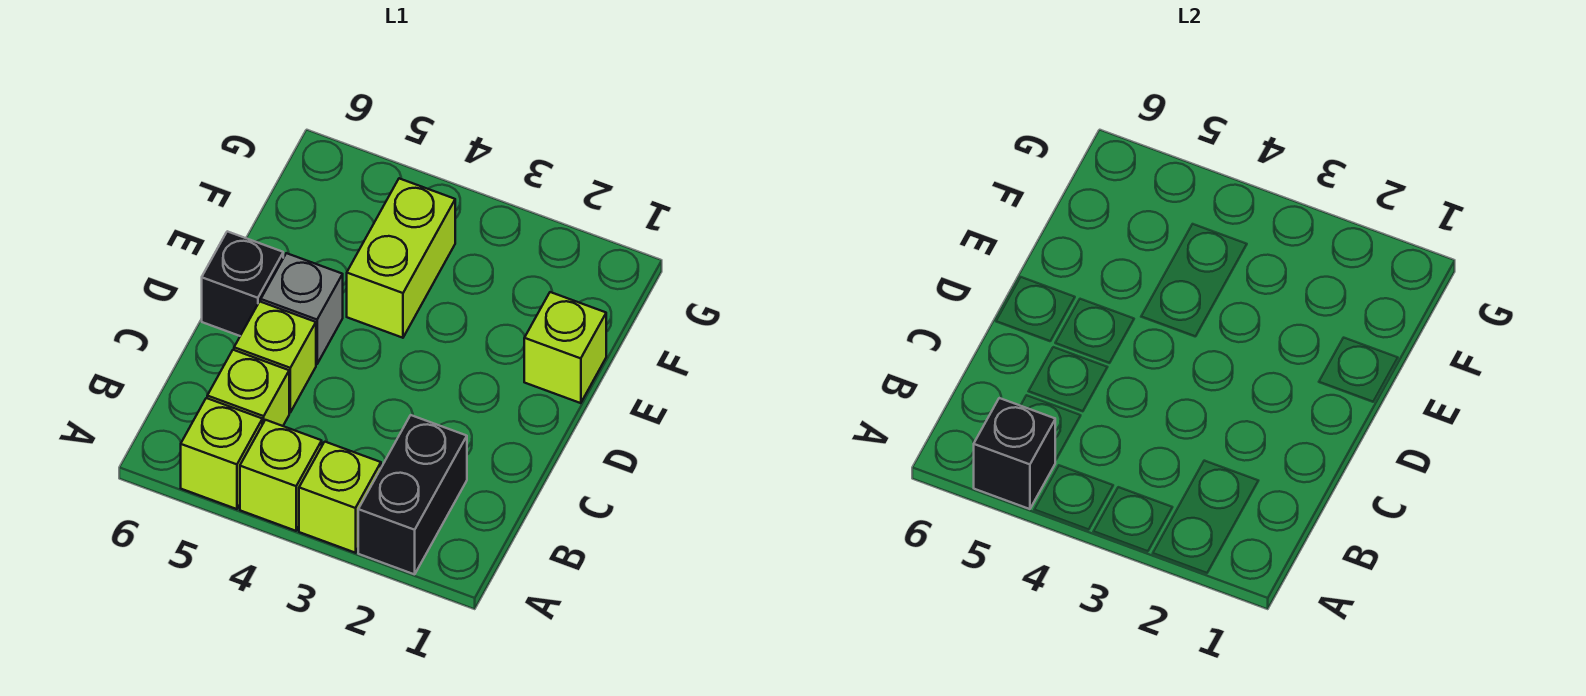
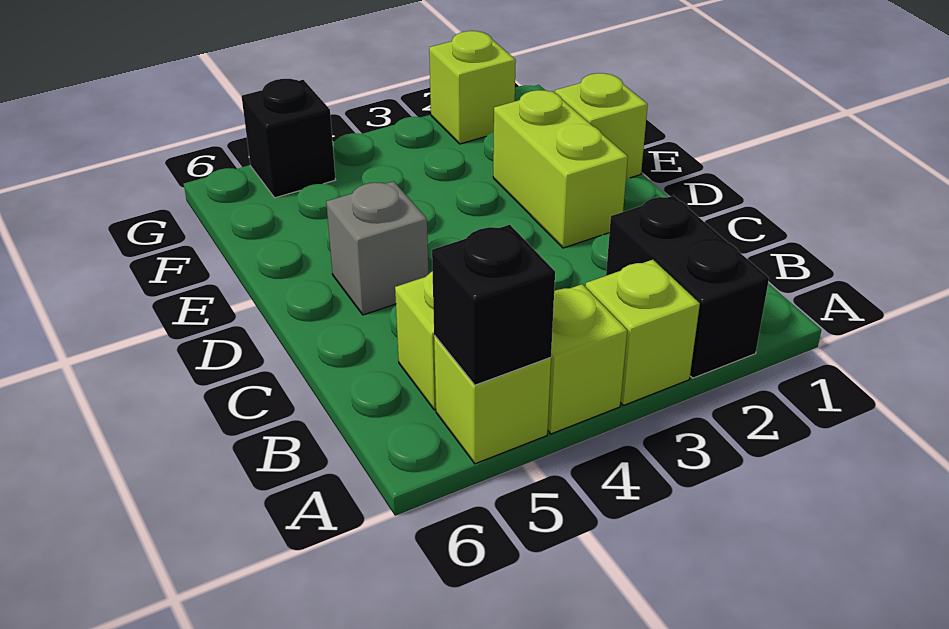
lime brick C5 level 1 -> lime brick G2 level 1
black brick D6 level 1 -> black brick G5 level 1
lime brick E4:F4 level 1 -> lime brick D2:E2 level 1

